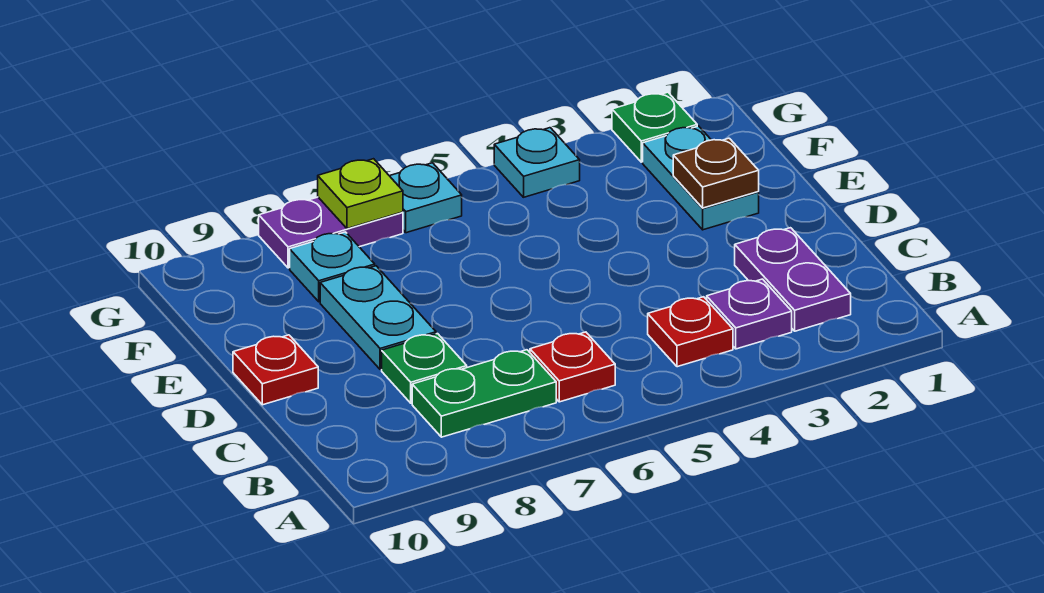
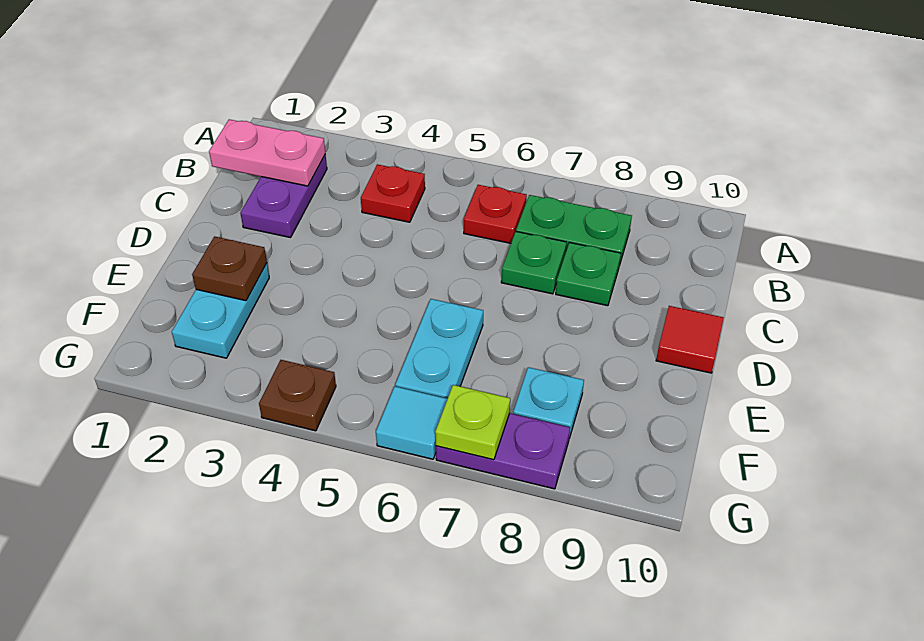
none -> pink plate B1:B2 level 2
purple plate B3 level 1 -> none
cyan plate D8:E8 level 1 -> cyan plate E6:F6 level 1
red plate D10 level 1 -> red tile D10 level 1
green plate G2 level 1 -> green plate C7 level 1
cyan plate G4 level 1 -> brown plate G4 level 1
cyan plate G6 level 1 -> cyan tile G6 level 1

